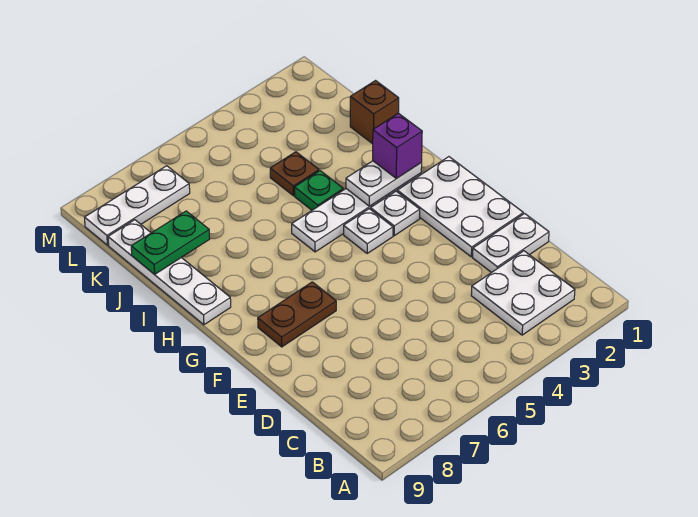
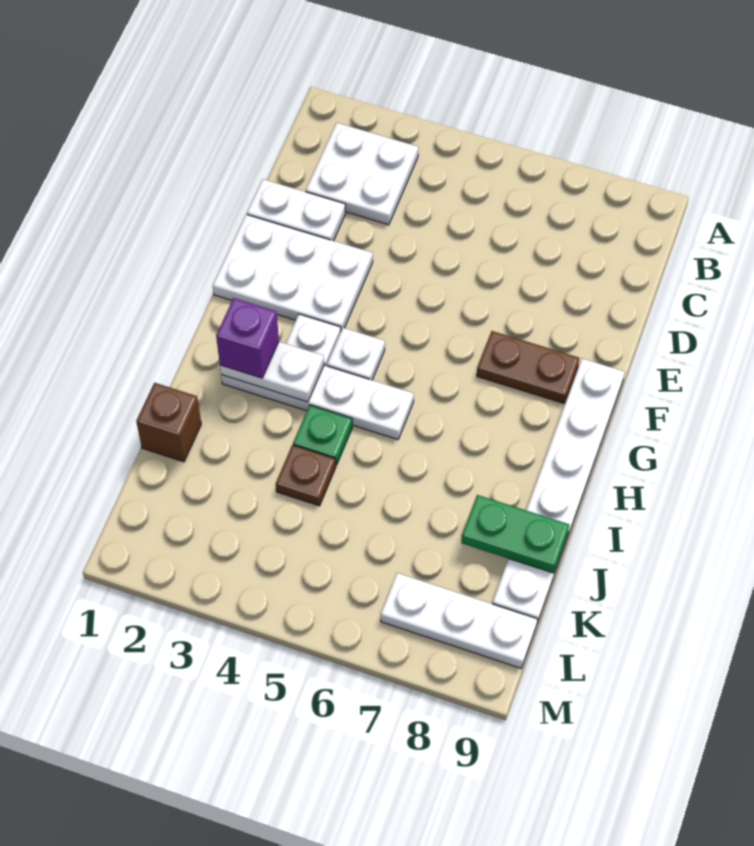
white plate E1:G2 level 1 -> white plate E1:F3 level 1
white plate H9:K9 level 1 -> white plate F9:K9 level 1

